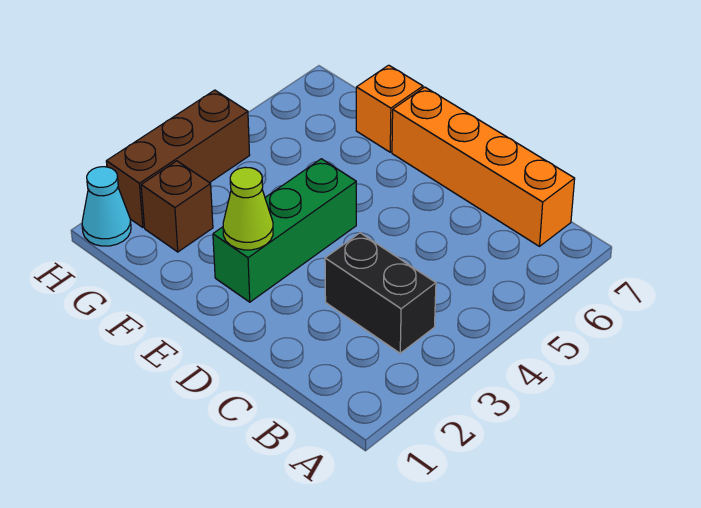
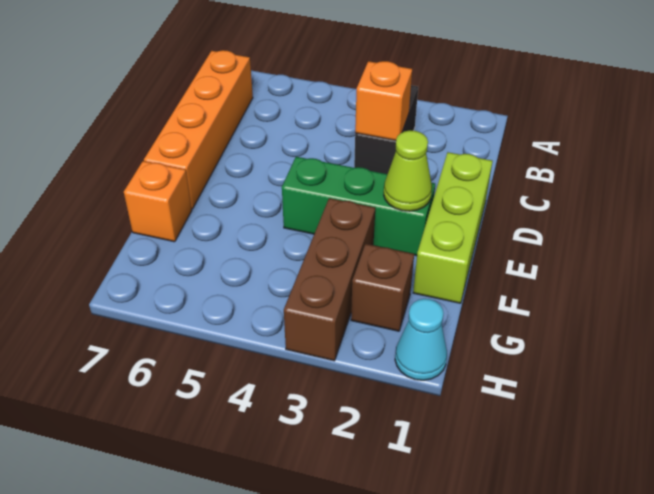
none -> orange brick C3 level 2
none -> lime brick D1:F1 level 1
brown brick H2:H4 level 1 -> brown brick F3:H3 level 1

